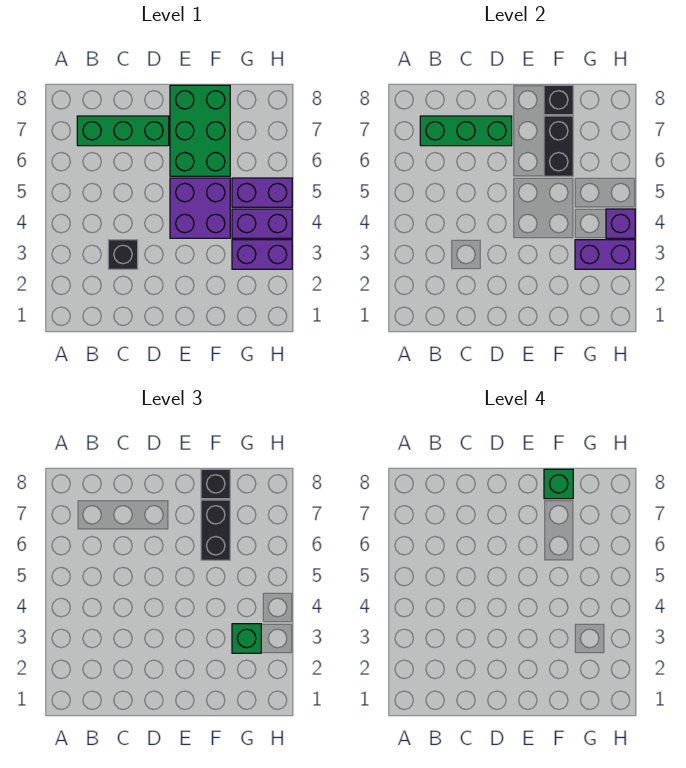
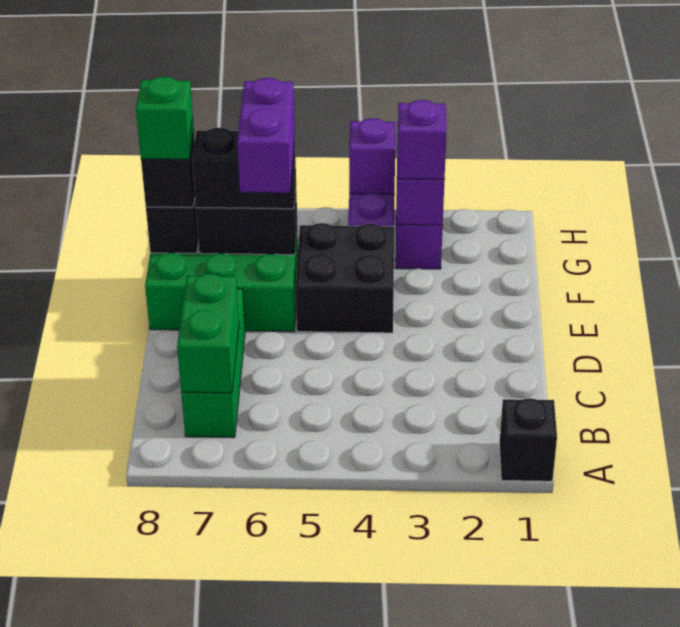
green brick B7:D7 level 2 -> green brick B7:C7 level 2
black brick C3 level 1 -> black brick A1 level 1
purple brick E4:F5 level 1 -> black brick E4:F5 level 1
green brick G3 level 3 -> purple brick G3 level 3
purple brick G5:H5 level 1 -> purple brick E6:F6 level 4

